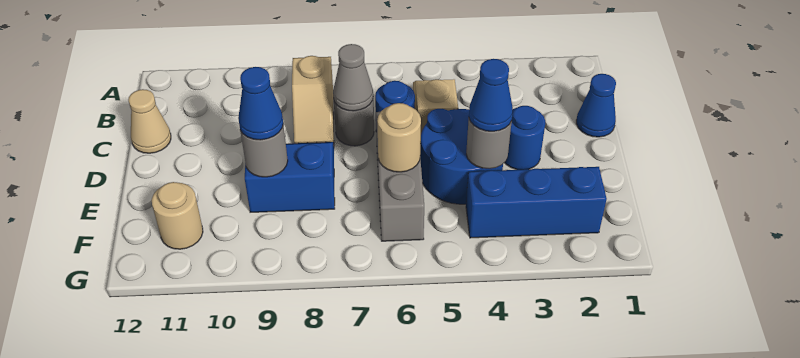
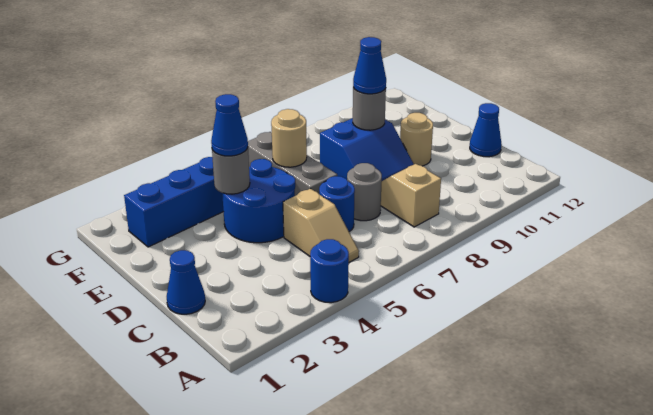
grey cone C7 level 2 -> none
tan cone C12 level 1 -> blue cone C12 level 1
blue round brick D3 level 1 -> blue round brick A4 level 1
tan round brick F11 level 1 -> tan round brick D10 level 1

